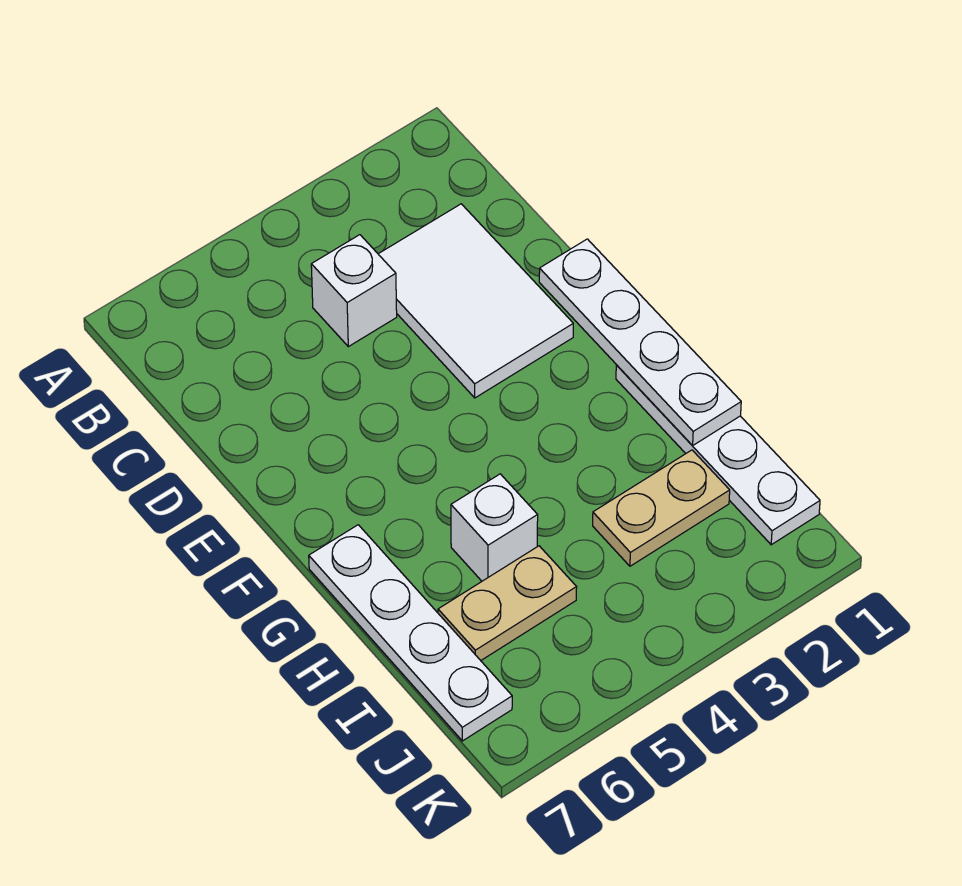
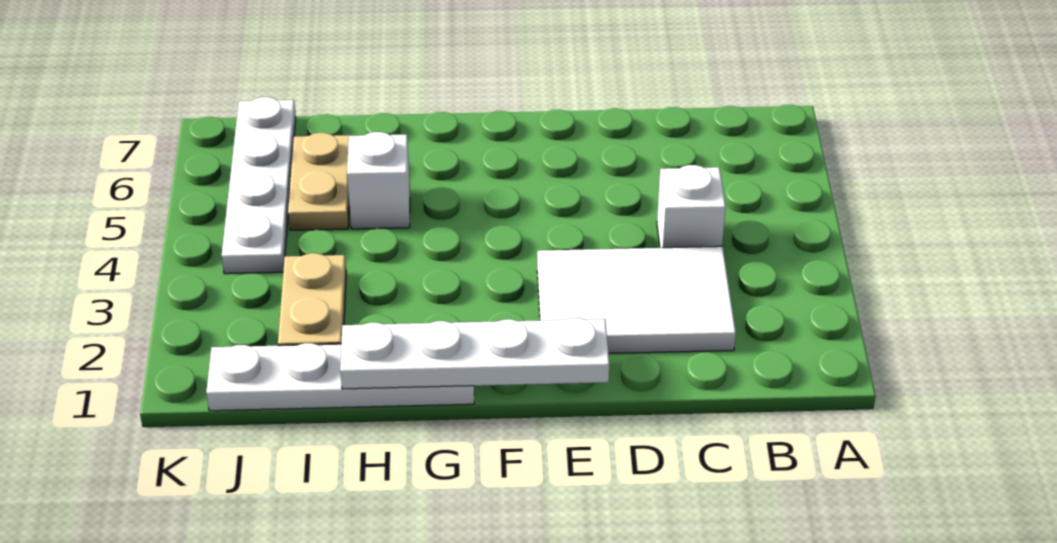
white plate G7:J7 level 1 -> white plate J4:J7 level 1

